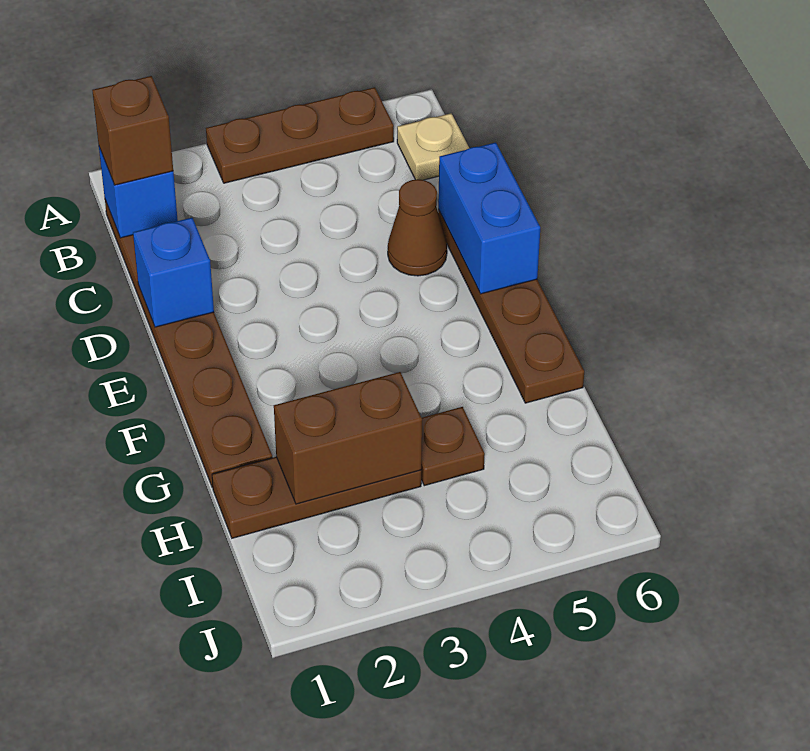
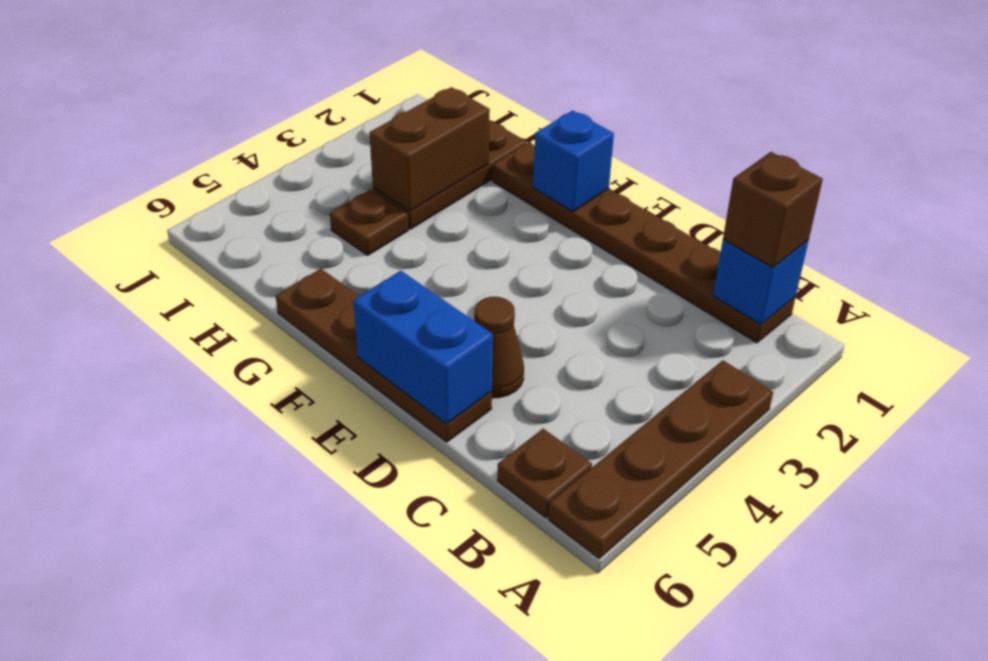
brown plate A3:A5 level 1 -> brown plate A3:A6 level 1
tan plate B6 level 1 -> brown plate B6 level 1
blue brick D1 level 2 -> blue brick F1 level 2

